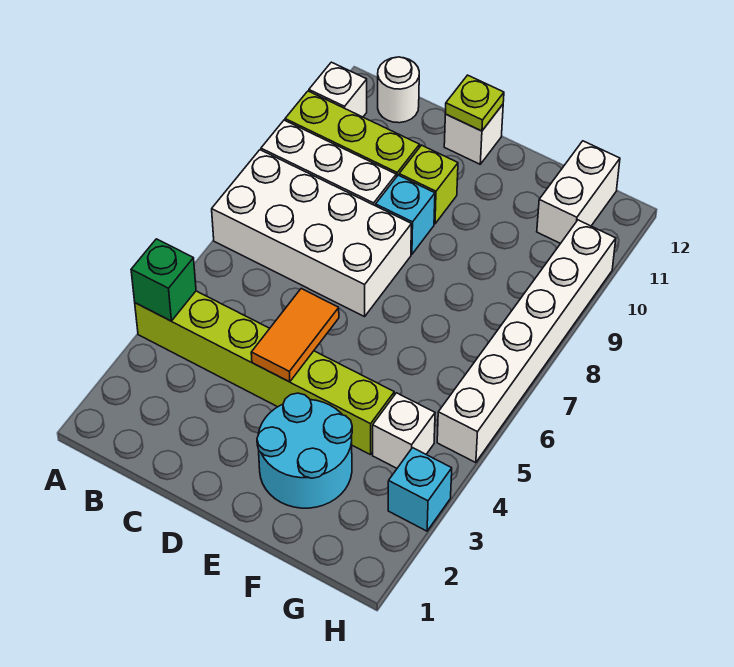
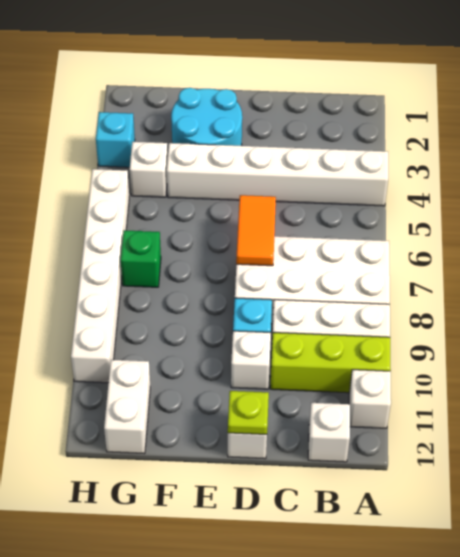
lime brick A4:F4 level 1 -> white brick A4:F4 level 1
green brick A4 level 2 -> green brick G7 level 1
white round brick B12 level 1 -> white brick B12 level 1
orange tile D4:D5 level 2 -> orange tile D6:D7 level 2
lime brick D10 level 1 -> white brick D10 level 1

